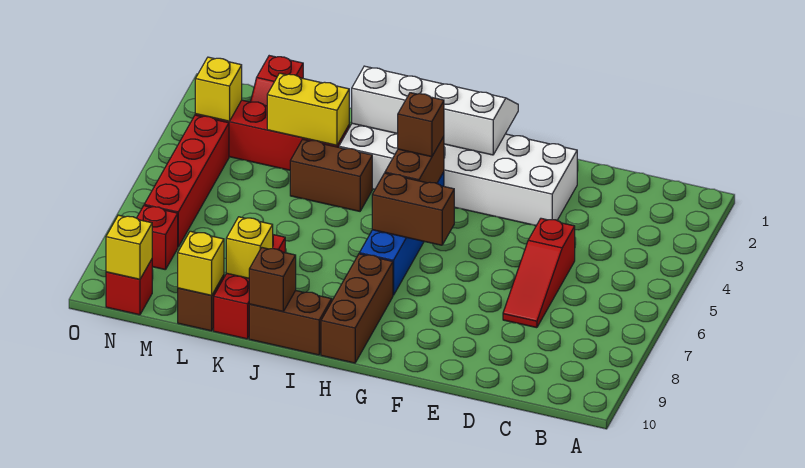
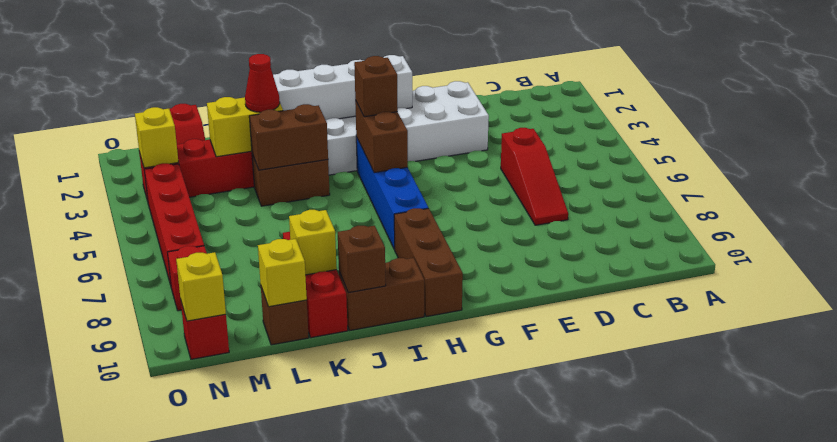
brown brick G6:H6 level 2 -> brown brick J4:K4 level 2
none -> red cone K3 level 3

